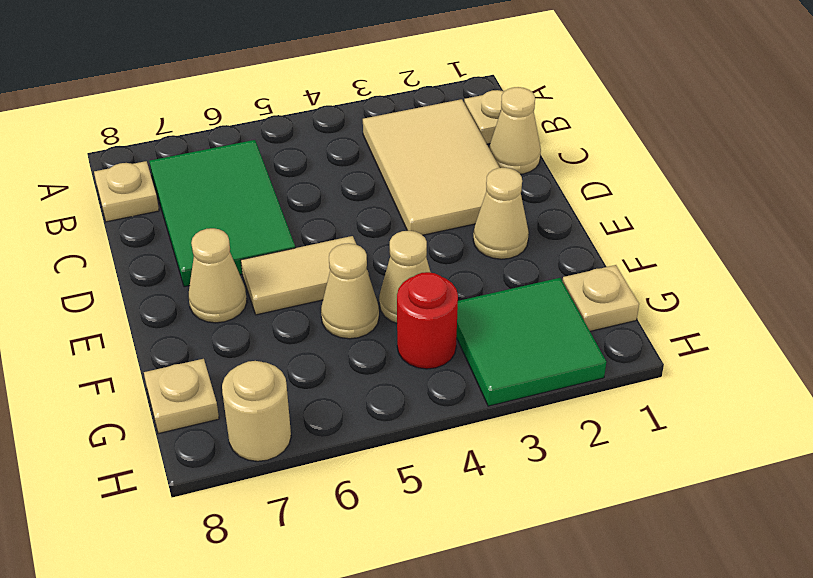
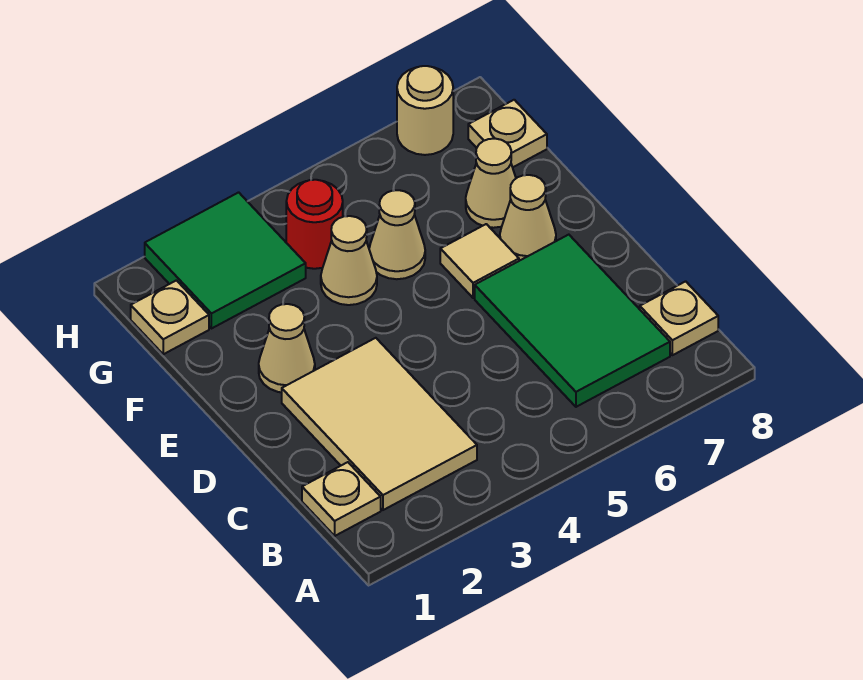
tan cone C1 level 1 -> tan cone F7 level 1
tan tile E5:E6 level 1 -> tan tile E6 level 1

